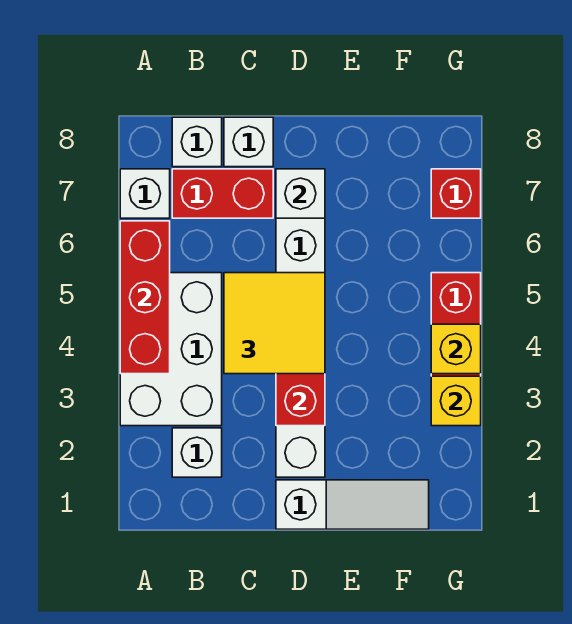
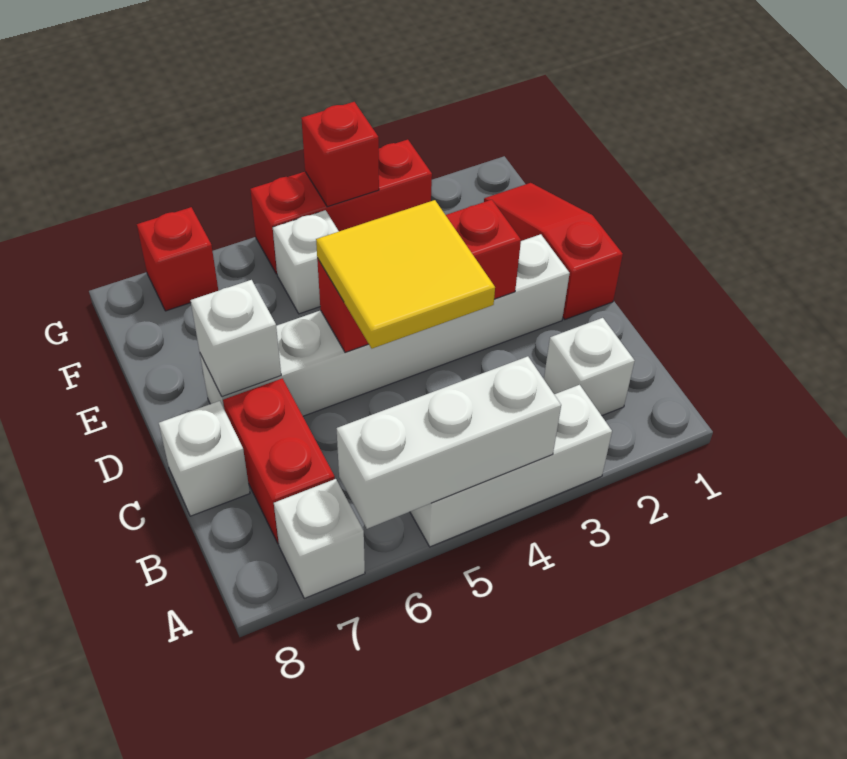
white brick A3:B5 level 1 -> white brick A3:A5 level 1
red brick A4:A6 level 2 -> white brick A4:A6 level 2
white brick B8 level 1 -> white brick F5 level 1
white slope D1:F1 level 1 top D -> red slope D1:F1 level 1 top D
yellow brick G3 level 2 -> none
yellow brick G4 level 2 -> red brick G4 level 2

